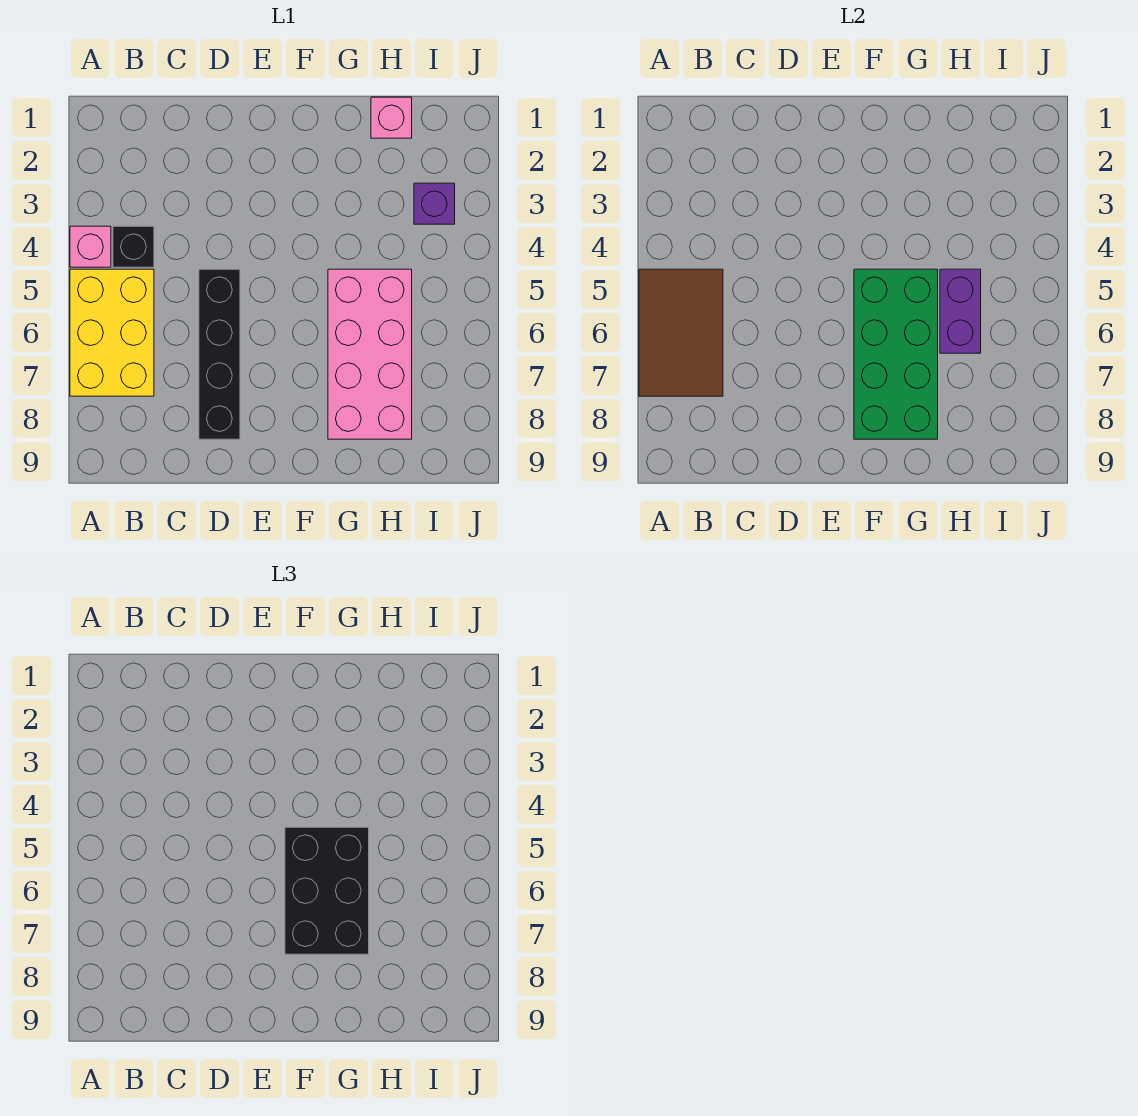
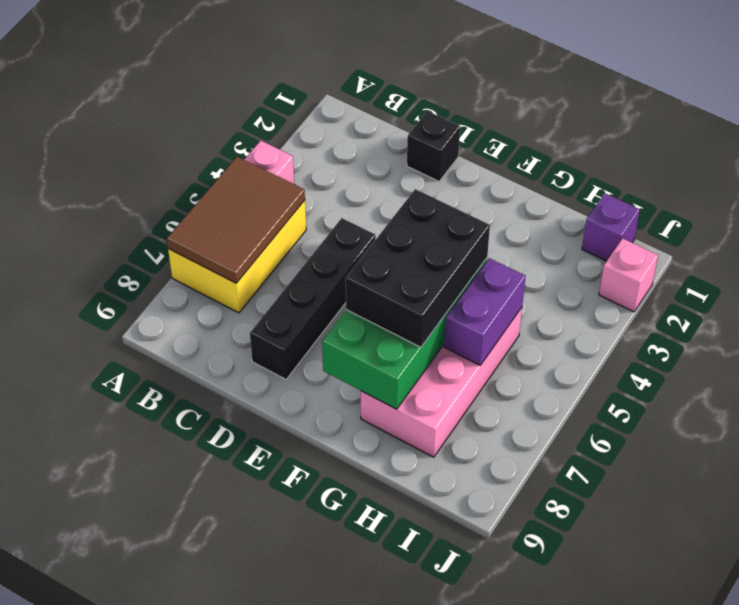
black brick B4 level 1 -> black brick D1 level 1
pink brick H1 level 1 -> pink brick J2 level 1
purple brick I3 level 1 -> purple brick I1 level 1

